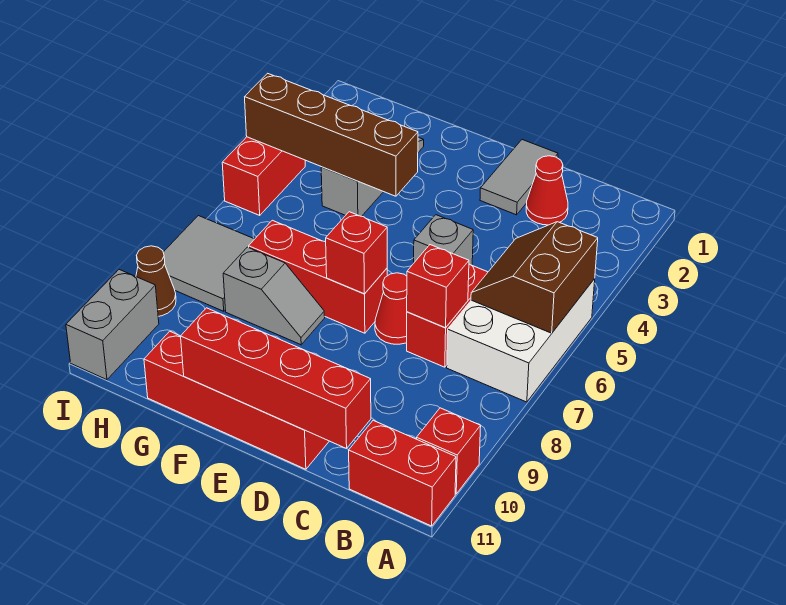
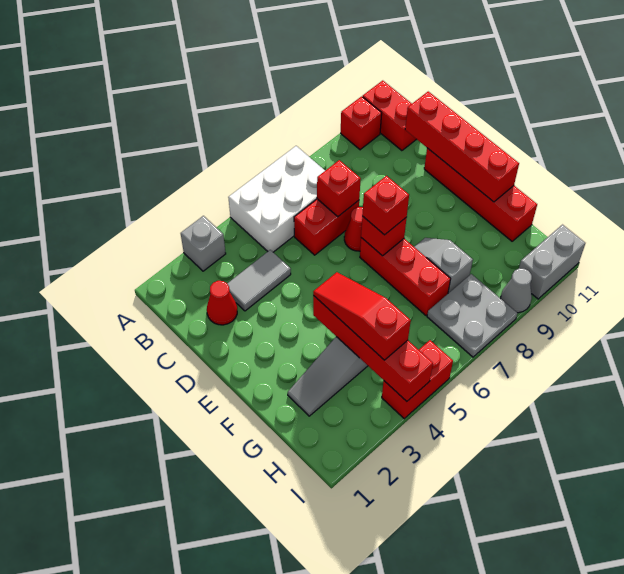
brown slope A5:B6 level 2 top A -> none
grey tile D1:D2 level 1 -> grey tile C3:C4 level 1
grey brick D5 level 1 -> grey brick A3 level 1
none -> red brick E7 level 3
brown brick F4:I4 level 2 -> red brick F4:I4 level 2
none -> red slope F4:H4 level 3 top H
grey tile H7:I8 level 1 -> grey plate H7:I8 level 1
brown cone I9 level 1 -> grey cone I9 level 1

